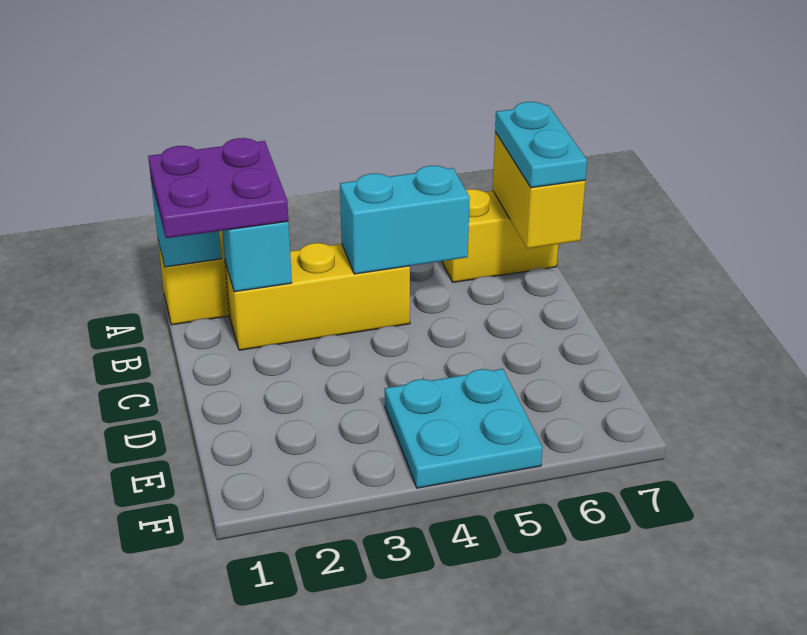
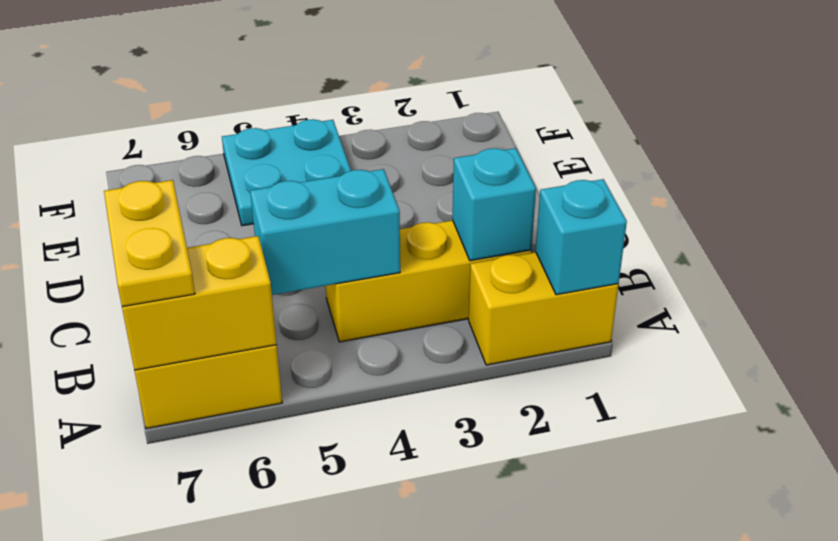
purple plate A1:B2 level 3 -> none
yellow brick A7:B7 level 2 -> yellow brick A6:A7 level 2
cyan plate A7:B7 level 3 -> yellow plate A7:B7 level 3

